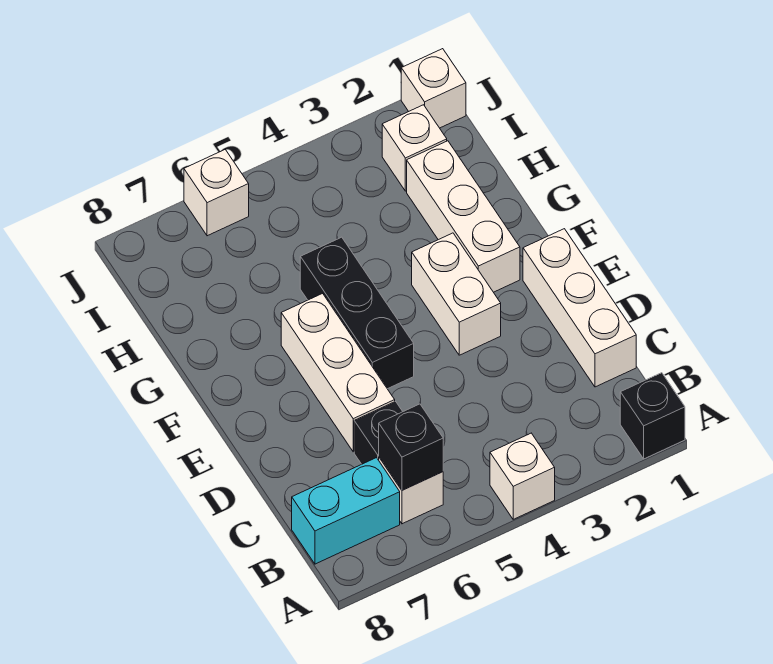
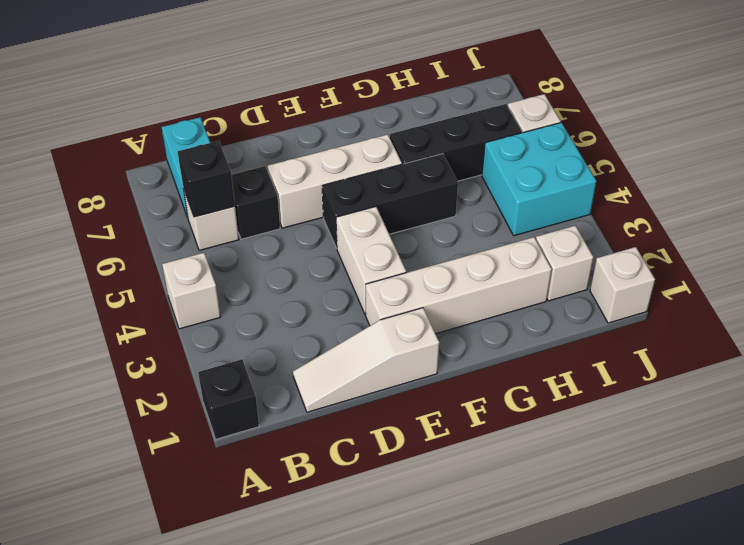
white brick C1:E1 level 1 -> white slope C1:E1 level 1 top E
white brick E3:F3 level 1 -> white brick E3:E4 level 1
white brick F2:H2 level 1 -> white brick E2:H2 level 1
none -> black brick G6:I6 level 1
none -> cyan brick I4:J5 level 1

